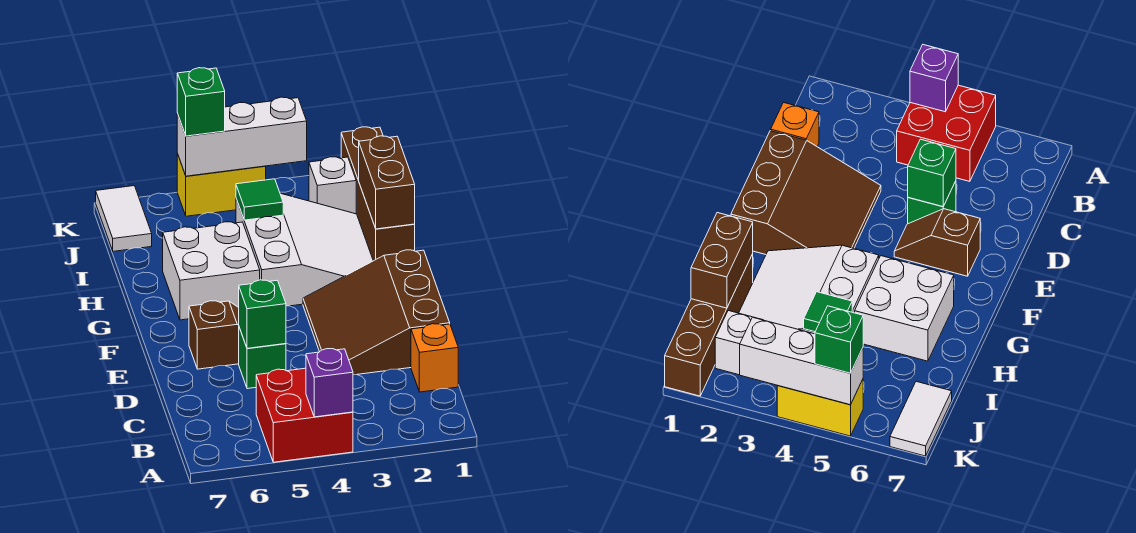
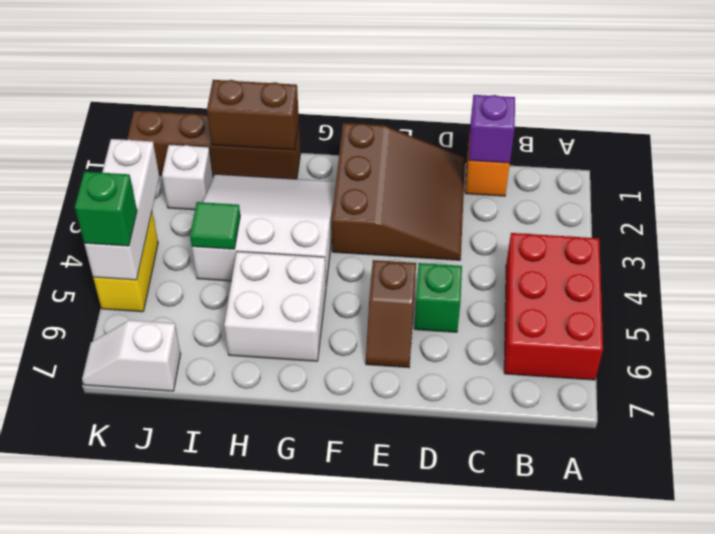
red brick A4:B5 level 1 -> red brick A4:B6 level 1
purple brick A4 level 2 -> purple brick C1 level 2
brown slope D1:F3 level 1 top 1 -> brown slope D1:F3 level 1 top F
green brick D5 level 2 -> none
brown slope E5:E6 level 1 top 6 -> brown slope E5:E6 level 1 top 5
white tile J7:K7 level 1 -> white slope J7:K7 level 1 top J

